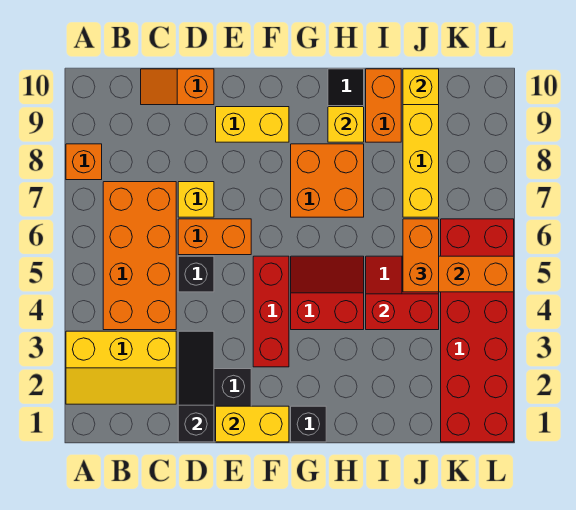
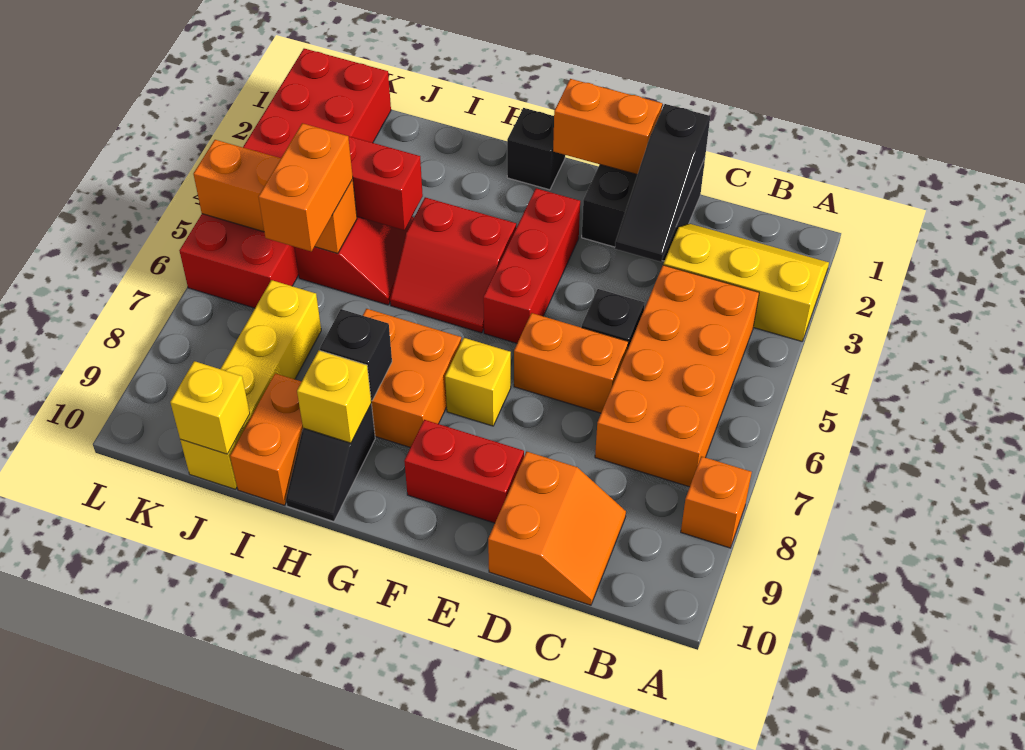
orange slope C10:D10 level 1 top D -> orange slope C9:D10 level 1 top D
yellow brick D7 level 1 -> yellow brick F7 level 1
yellow brick E1:F1 level 2 -> orange brick E1:F1 level 2
yellow brick E9:F9 level 1 -> red brick E9:F9 level 1
none -> black brick H8 level 2

